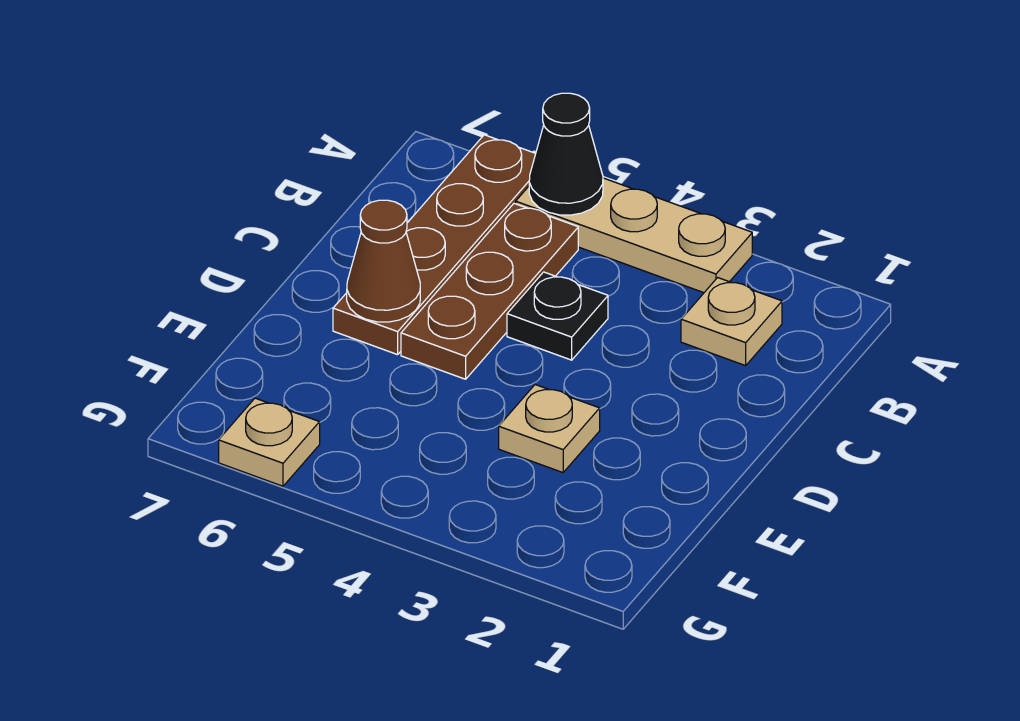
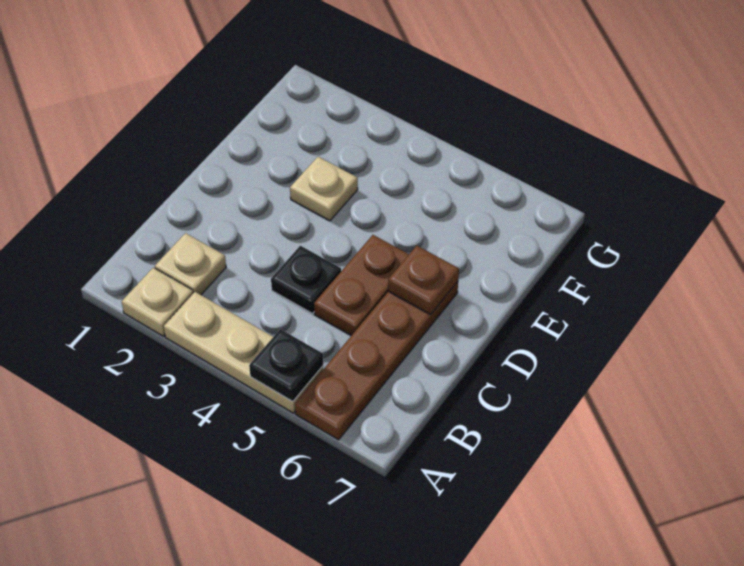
black cone A5 level 2 -> black plate A5 level 2
brown plate B5:D5 level 1 -> brown plate C5:D5 level 1
brown cone D6 level 2 -> brown plate D6 level 2
tan plate G6 level 1 -> tan plate A2 level 1

